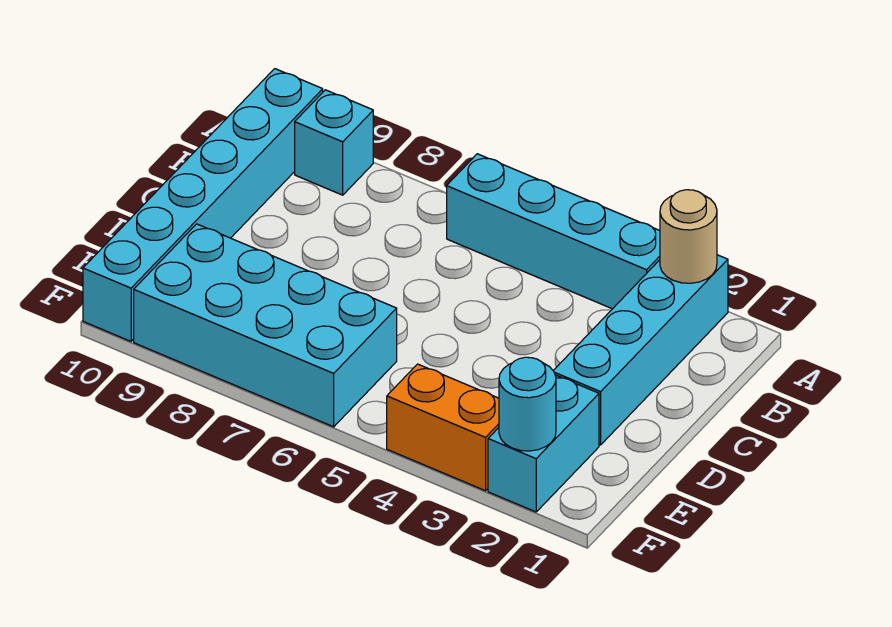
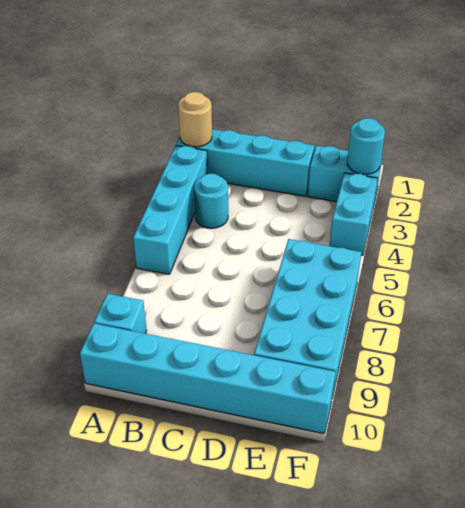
none -> cyan round brick B4 level 1
orange brick F3:F4 level 1 -> cyan brick F3:F4 level 1

